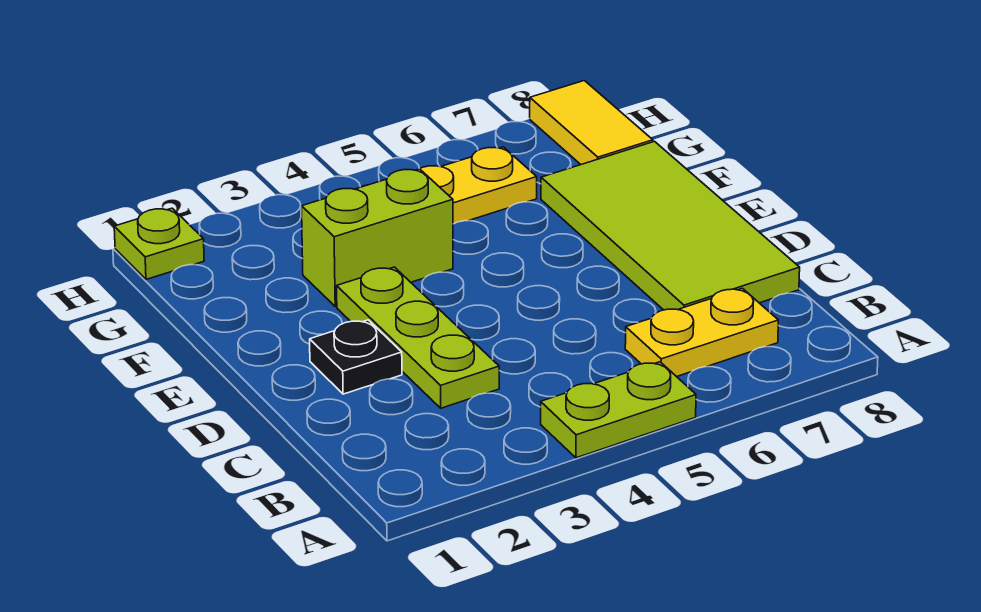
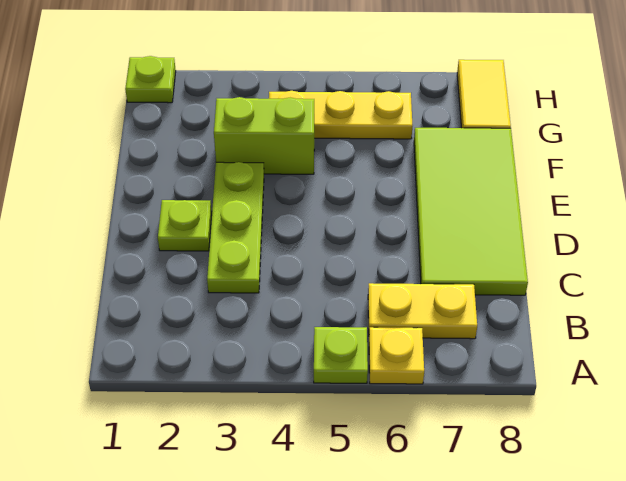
lime plate A4:A5 level 1 -> lime plate A5 level 1
none -> yellow plate A6 level 1
black plate D2 level 1 -> lime plate D2 level 1

